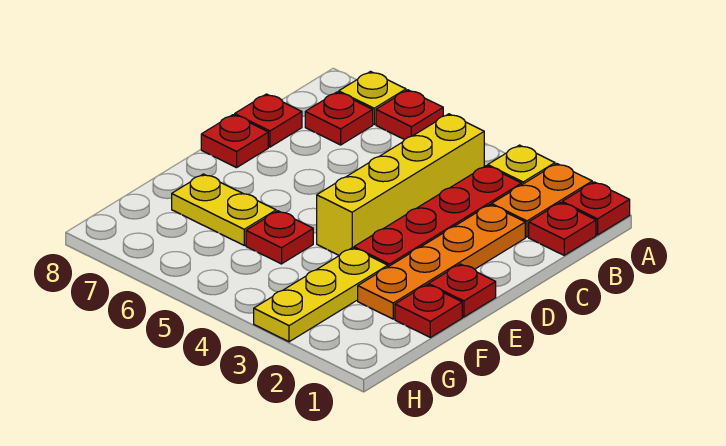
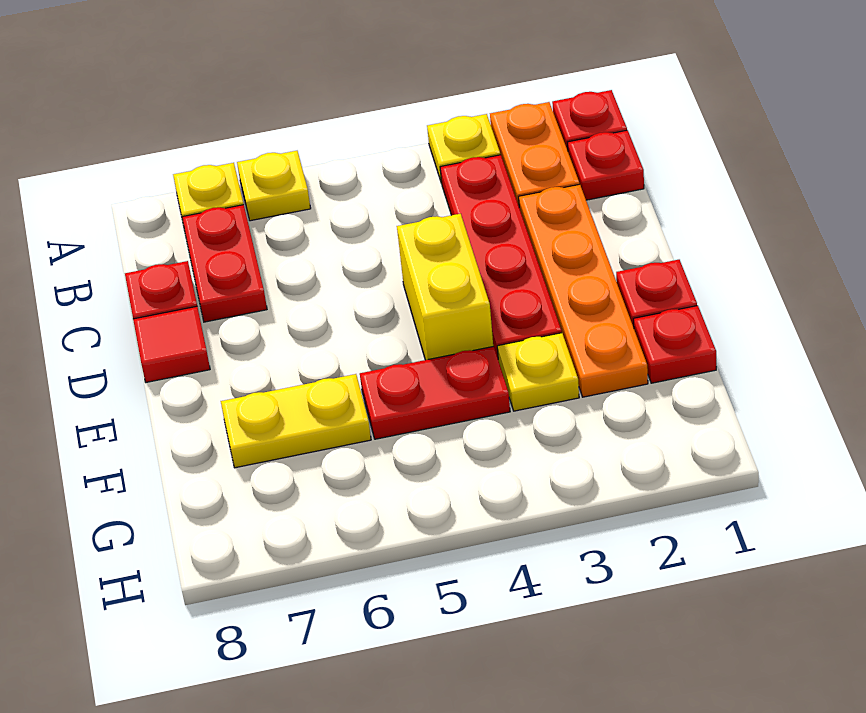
red plate A6 level 1 -> yellow plate A6 level 1
yellow brick B4:E4 level 1 -> yellow brick D4:E4 level 1
red plate B7 level 1 -> red plate B7:C7 level 1
red plate D8 level 1 -> red tile D8 level 1
yellow plate F3:H3 level 1 -> yellow plate F3 level 1
red plate F5 level 1 -> red plate F4:F5 level 1

